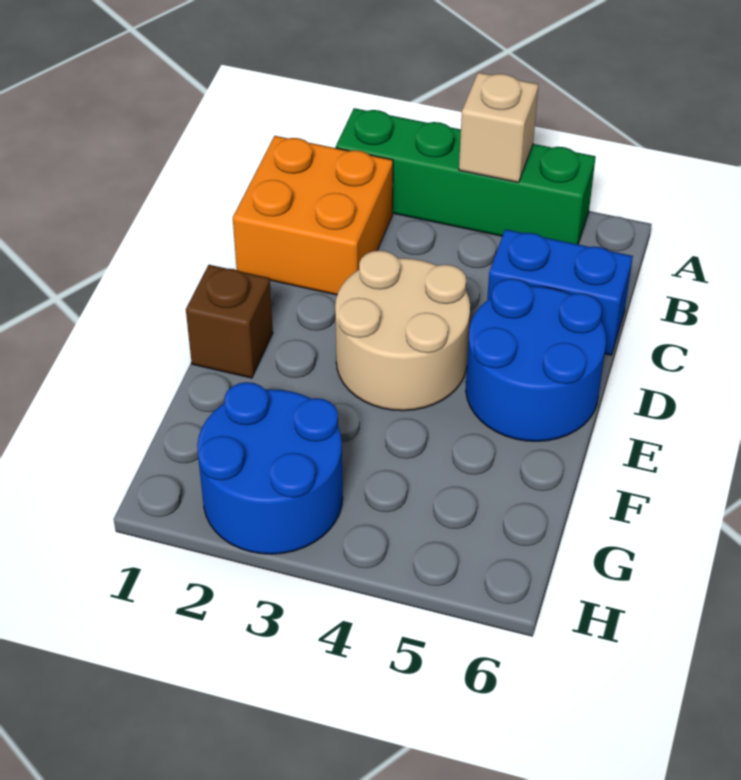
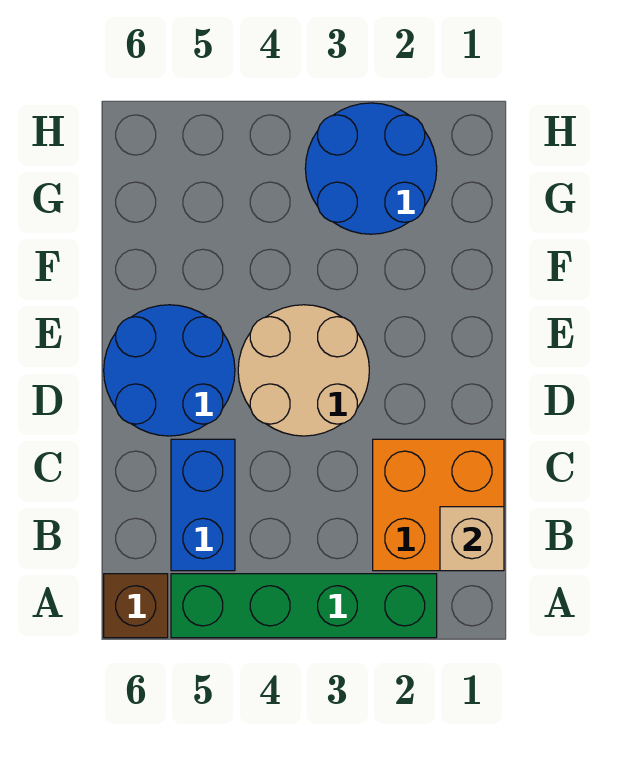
tan brick A4 level 2 -> tan brick B1 level 2
blue brick C5:C6 level 1 -> blue brick B5:C5 level 1
brown brick E1 level 1 -> brown brick A6 level 1

